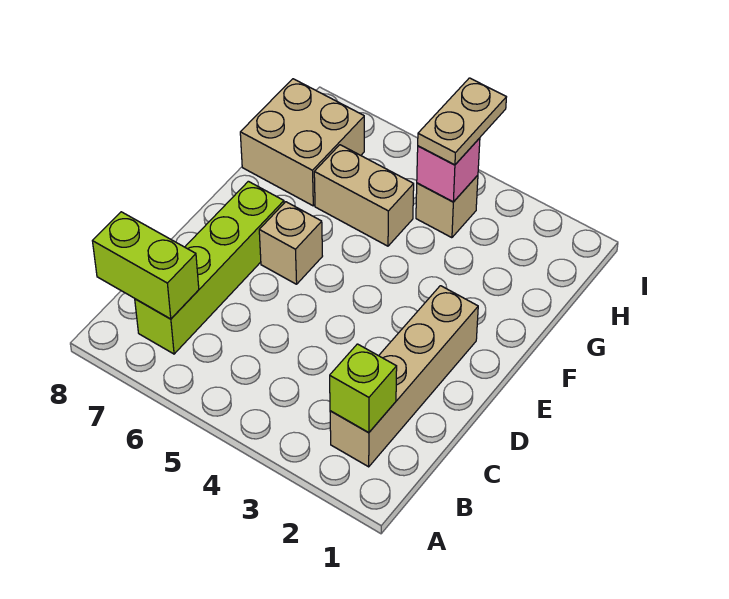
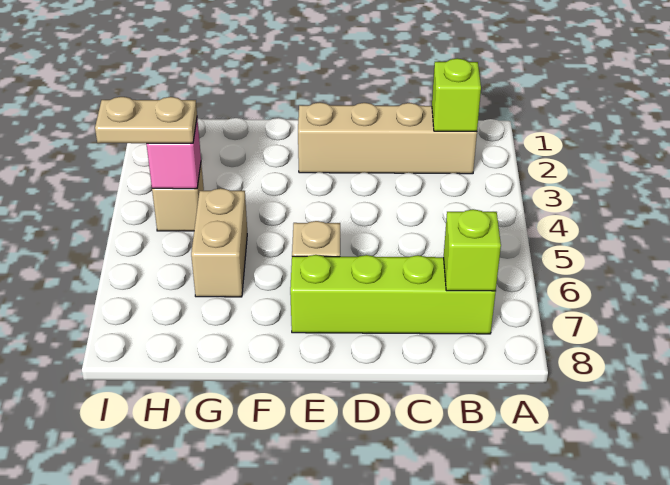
lime brick B7:B8 level 2 -> lime brick B7 level 2
tan brick G7:H8 level 1 -> none

